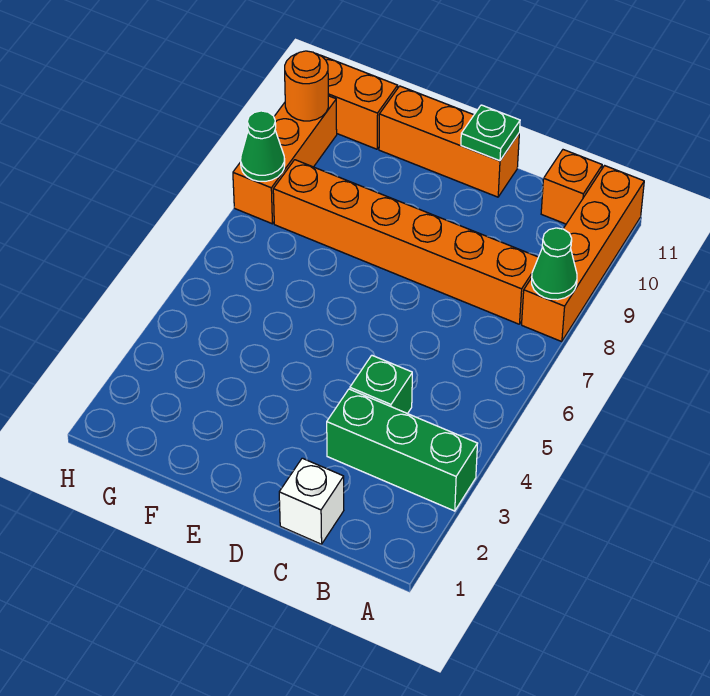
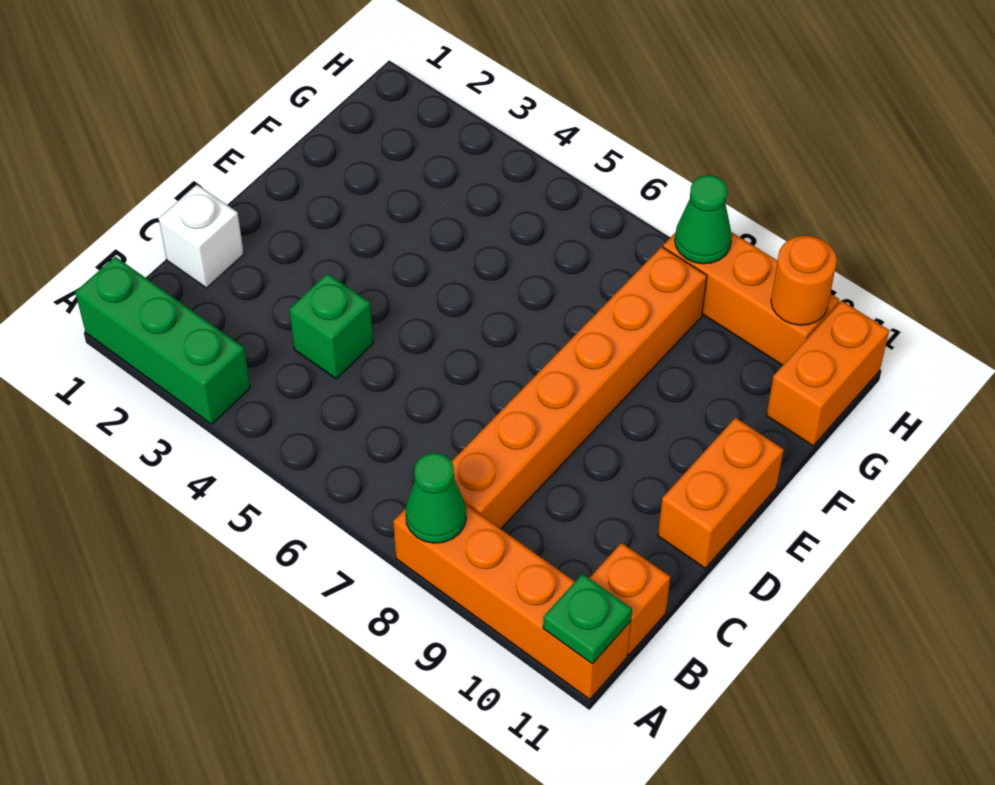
green brick A3:C3 level 1 -> green brick A1:A3 level 1
orange brick D11:F11 level 1 -> orange brick D11:E11 level 1
green plate D11 level 2 -> green plate A11 level 2

